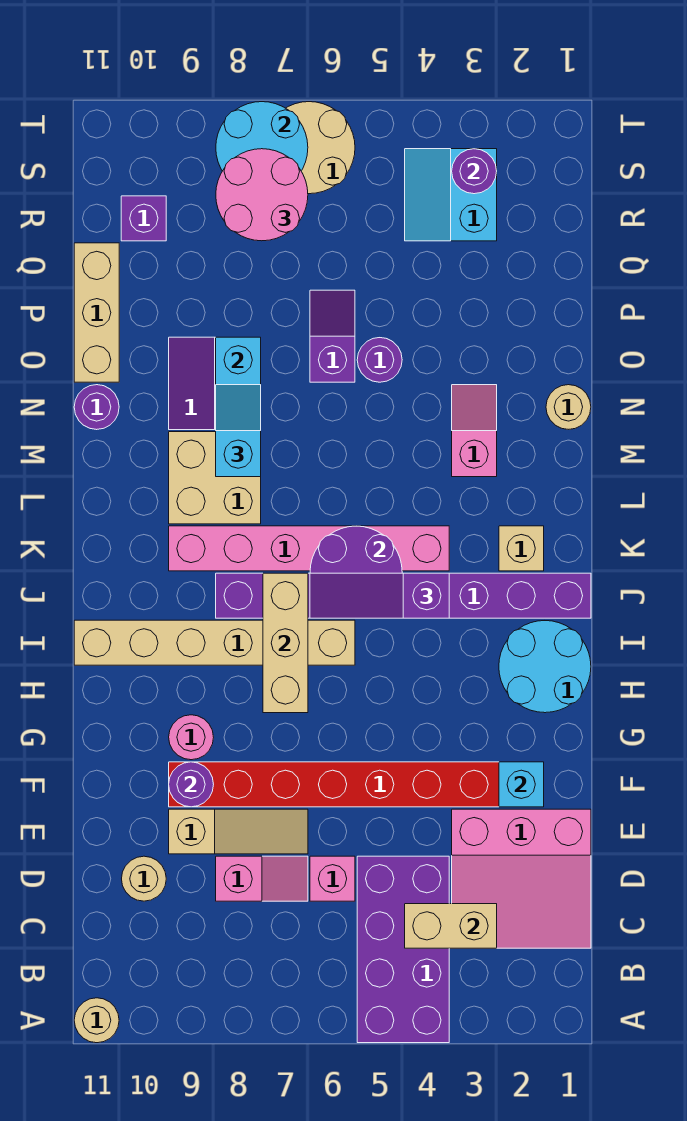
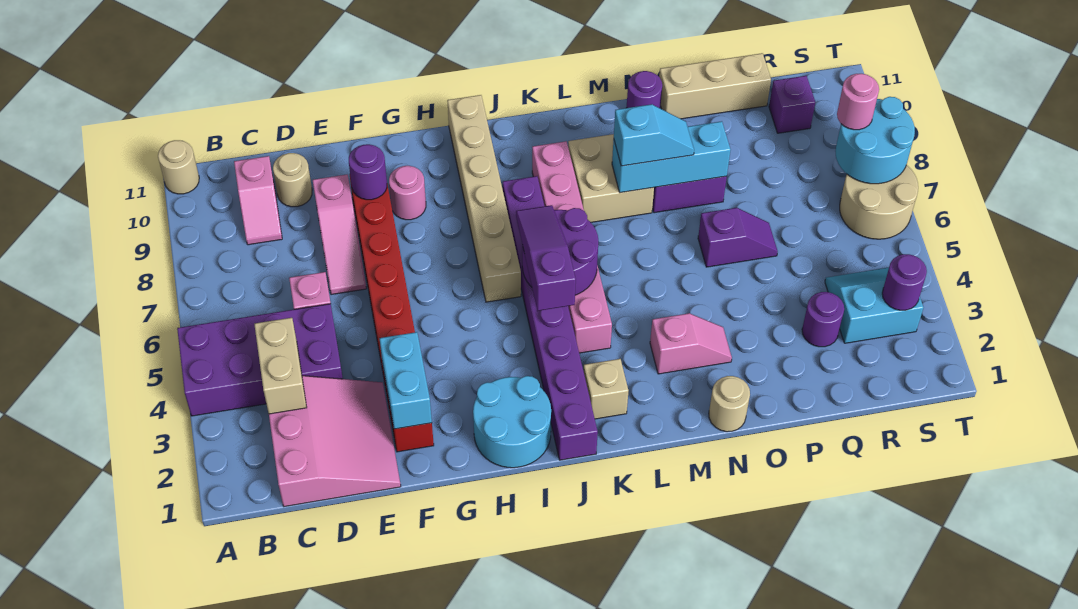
pink slope C1:E3 level 1 top E -> pink slope C1:E3 level 1 top C
pink slope D7:D8 level 1 top 8 -> pink slope C9:C10 level 1 top 10
tan slope E7:E9 level 1 top 9 -> pink slope E7:E9 level 1 top 9
cyan brick F2 level 2 -> cyan brick F2:F3 level 2
tan brick H7:J7 level 2 -> none
purple round brick O5 level 1 -> purple round brick Q3 level 1
pink round brick R7:S8 level 3 -> pink round brick S8 level 3

